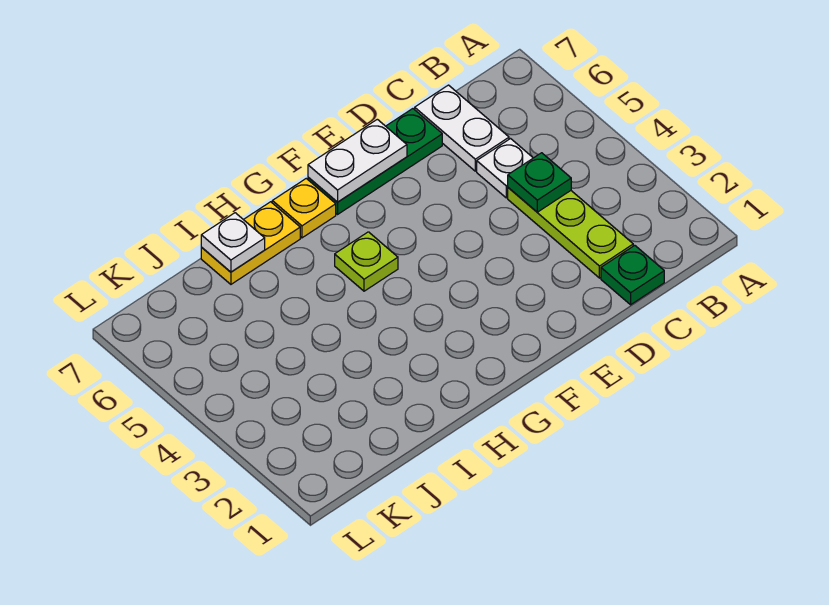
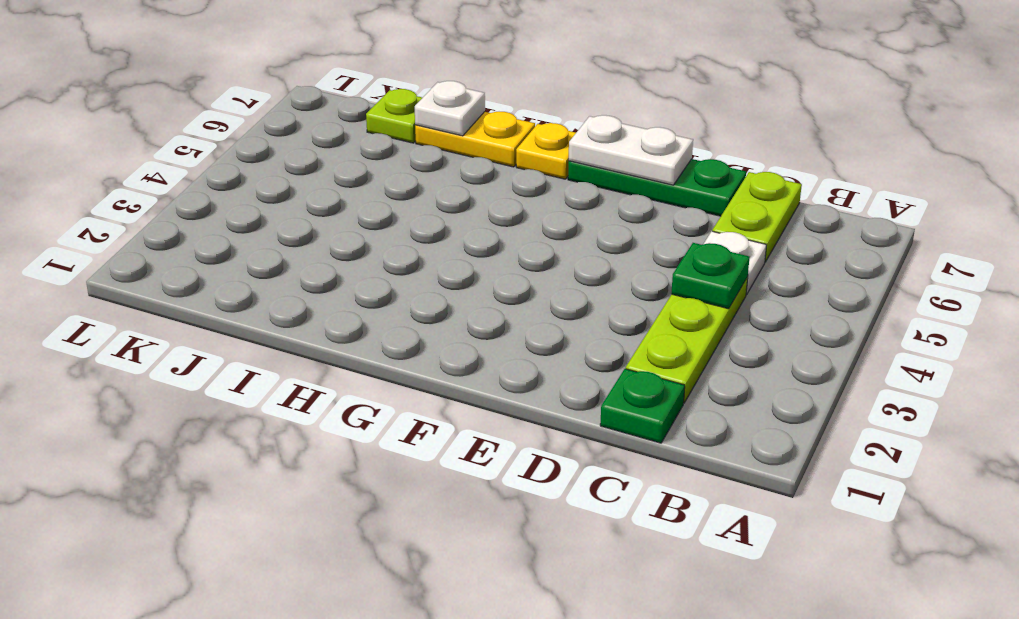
white plate C6:C7 level 1 -> lime plate C6:C7 level 1
lime plate G5 level 1 -> lime plate J7 level 1

